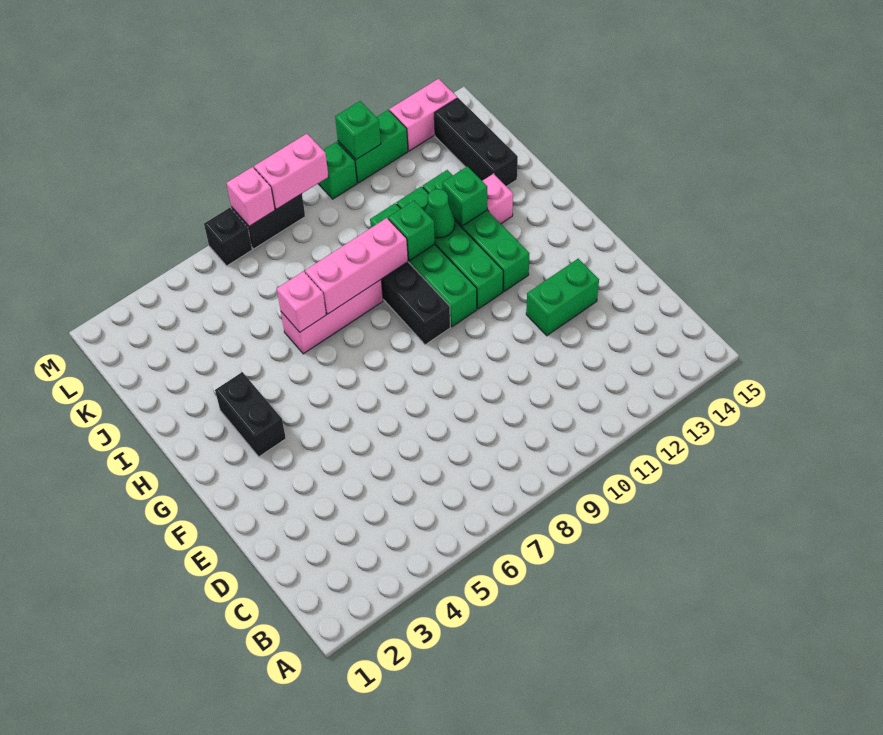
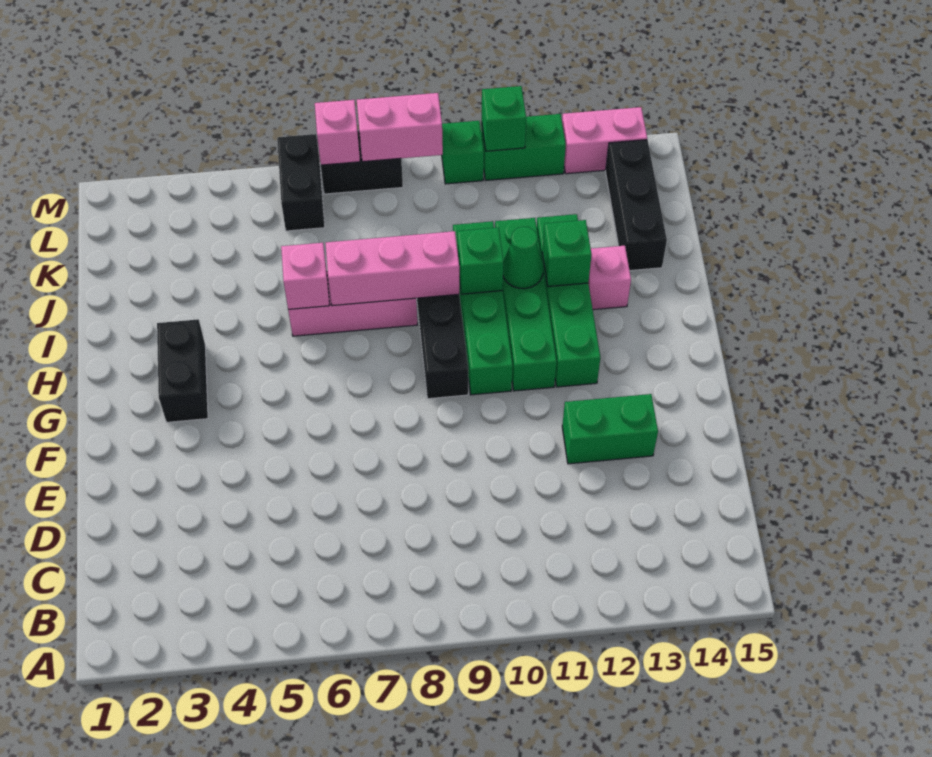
black brick M6 level 1 -> black brick L6:M6 level 1

